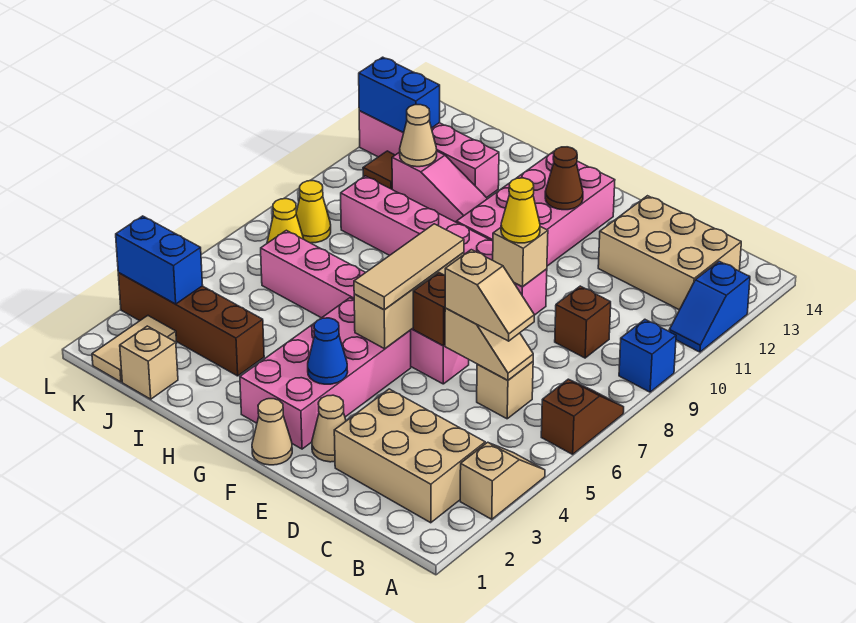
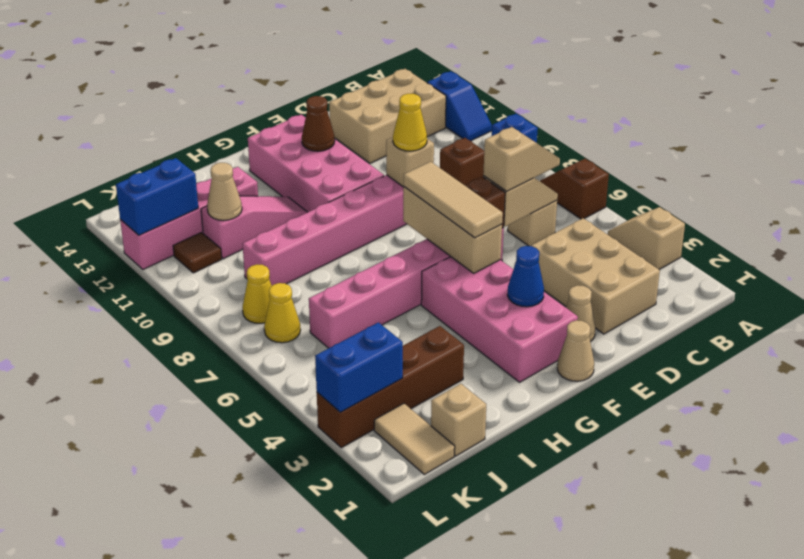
tan brick B2:D3 level 1 -> tan brick C2:D4 level 1

